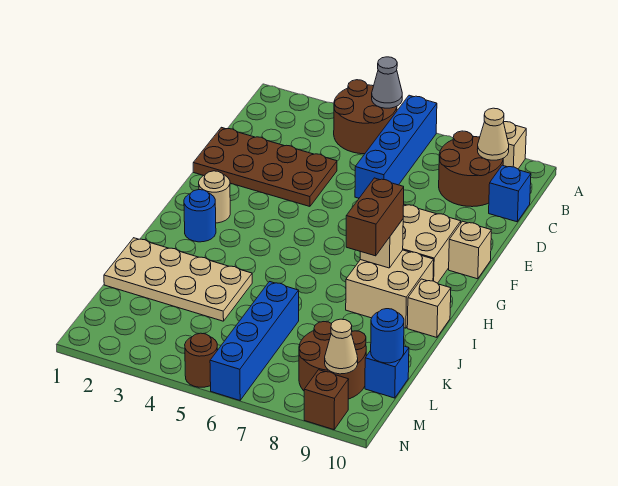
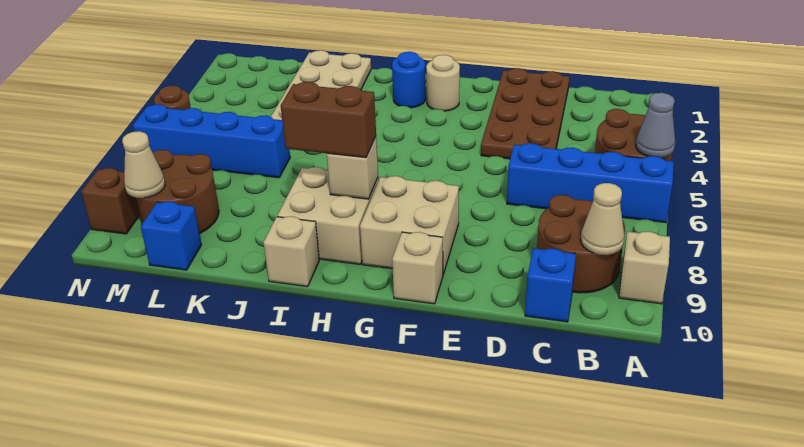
blue round brick L10 level 2 -> none

